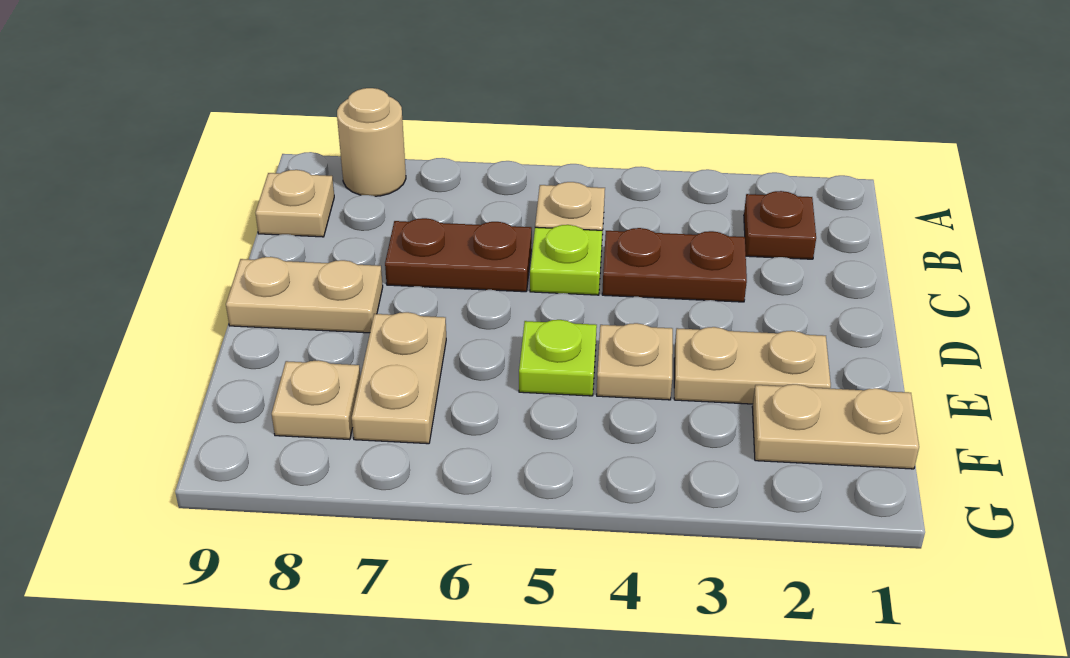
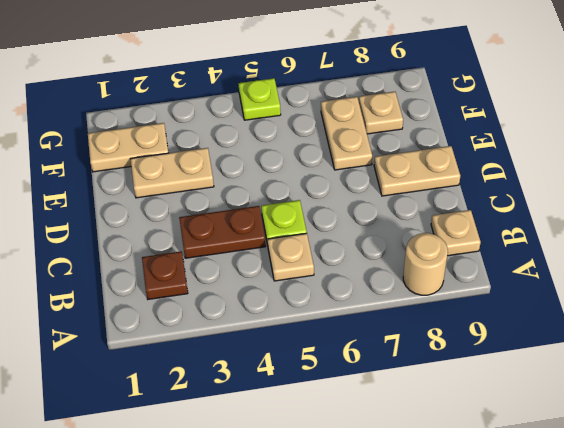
brown plate C6:C7 level 1 -> none
tan plate E4 level 1 -> none
lime plate E5 level 1 -> lime plate G5 level 1

